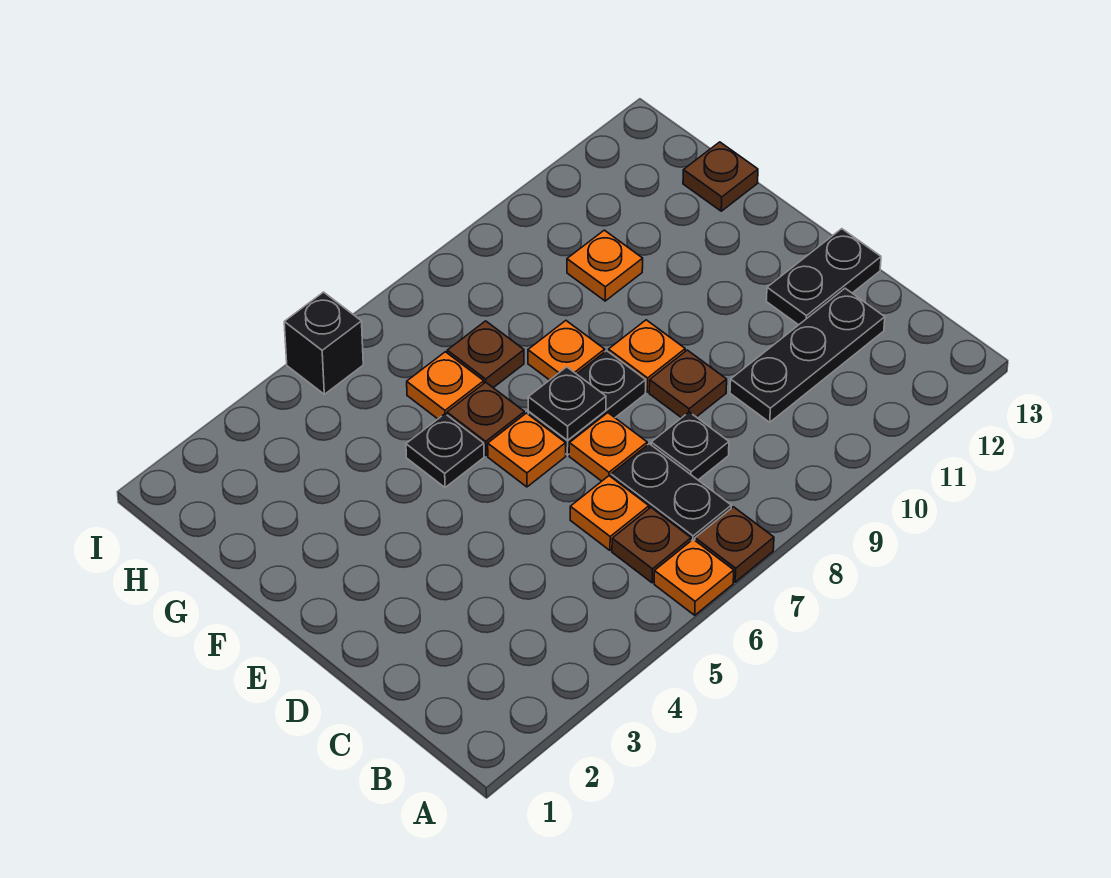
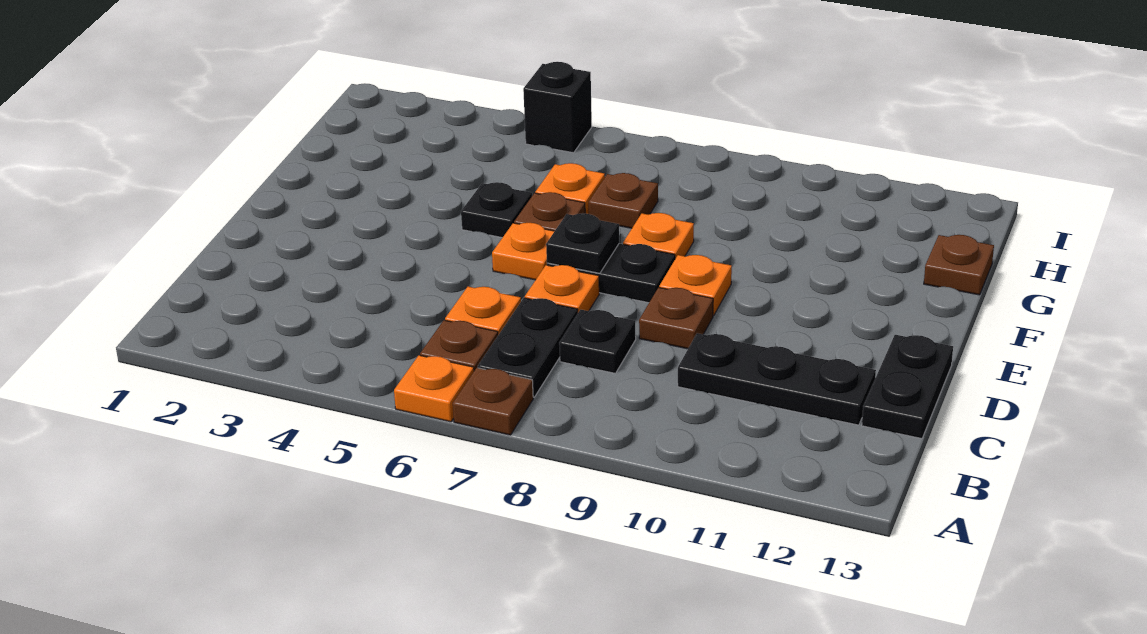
black plate D12:D13 level 1 -> black plate C13:D13 level 1
orange plate G10 level 1 -> none

